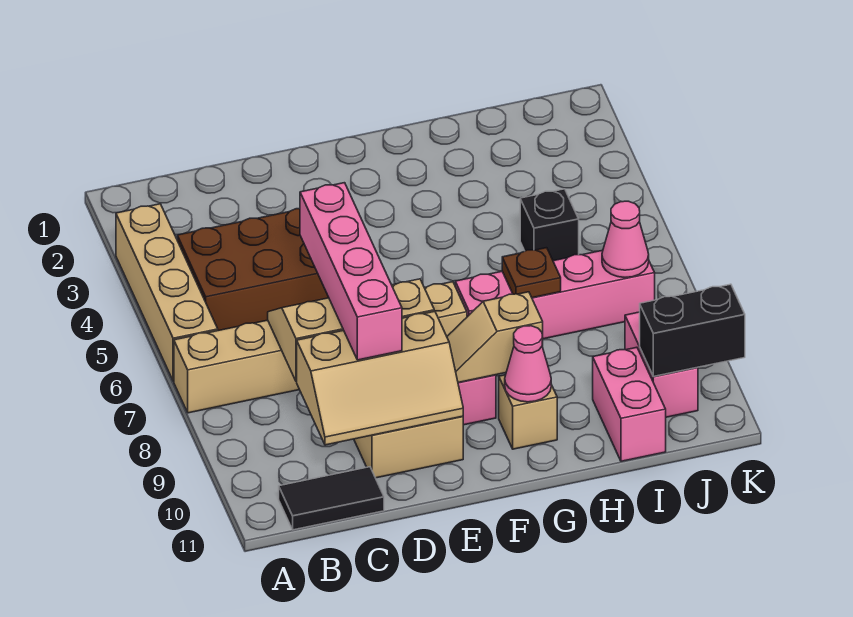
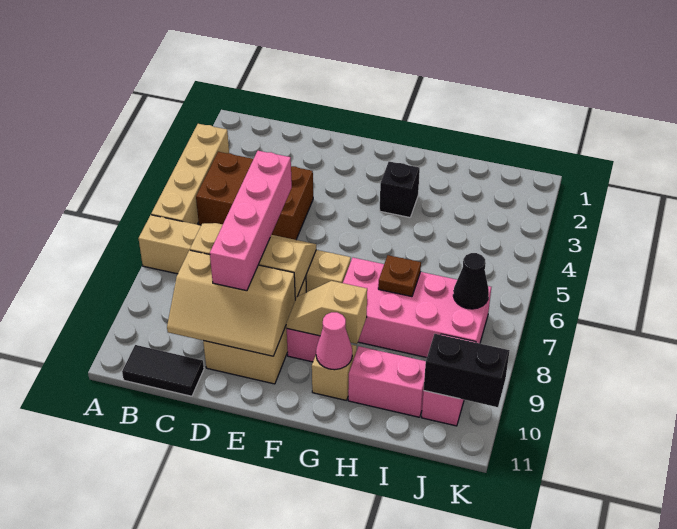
pink brick G7:J7 level 1 -> pink brick G7:J8 level 1
black brick I5 level 1 -> black brick G3 level 1
pink brick I10:I11 level 1 -> pink brick H10:I10 level 1
pink cone J7 level 2 -> black cone J7 level 2

